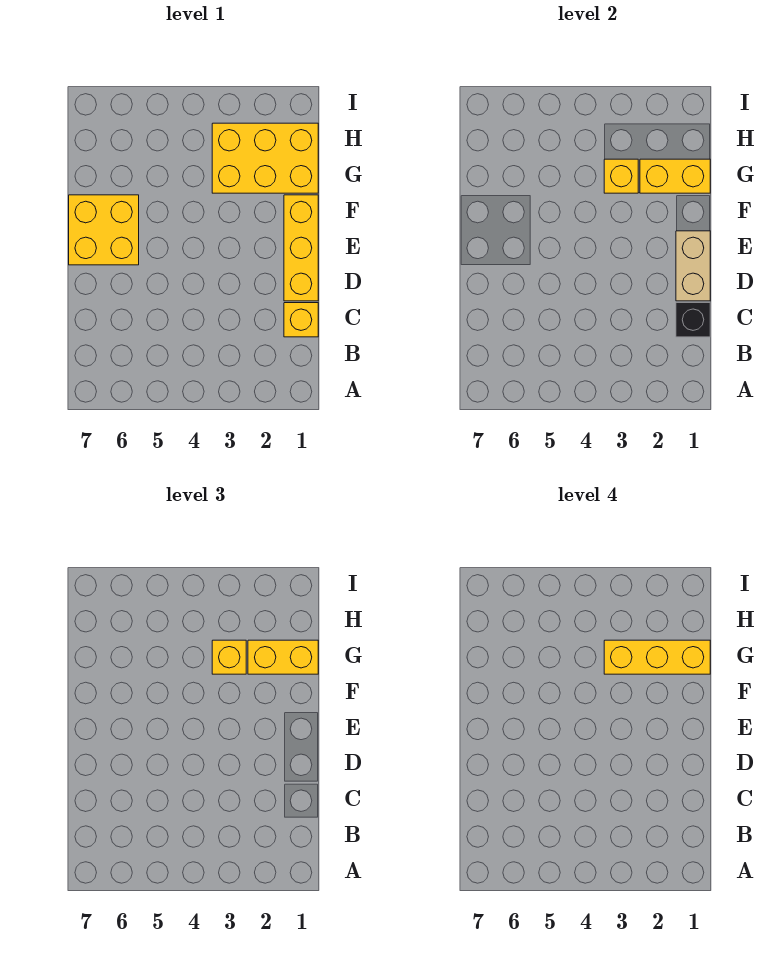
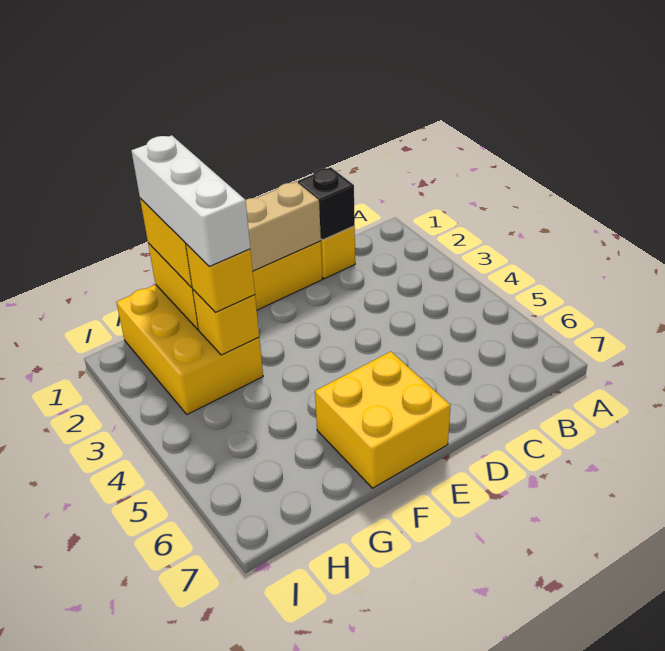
yellow brick G1:G3 level 4 -> white brick G1:G3 level 4

